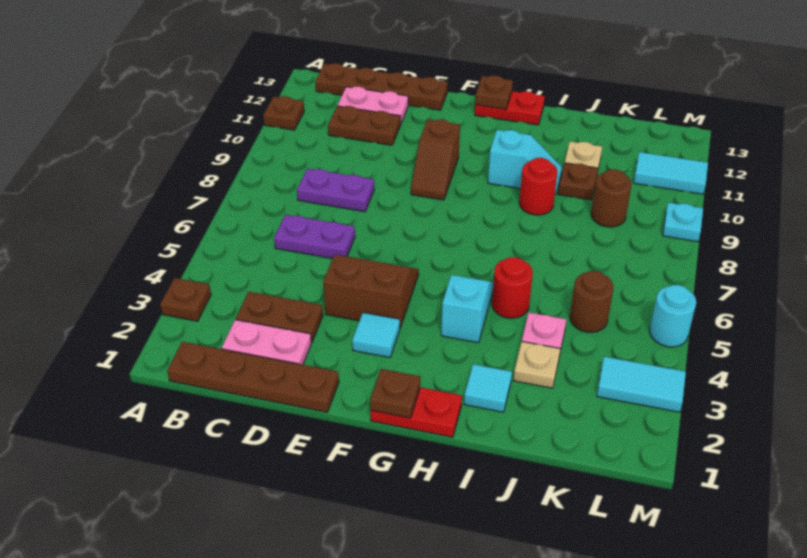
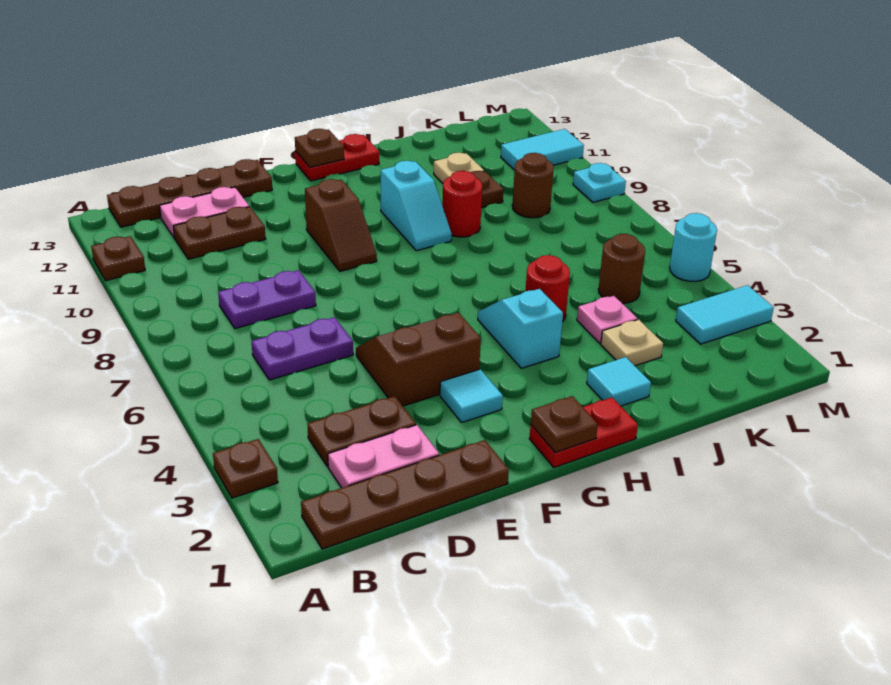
cyan slope H10:I10 level 1 top H -> cyan slope H9:H10 level 1 top 10

